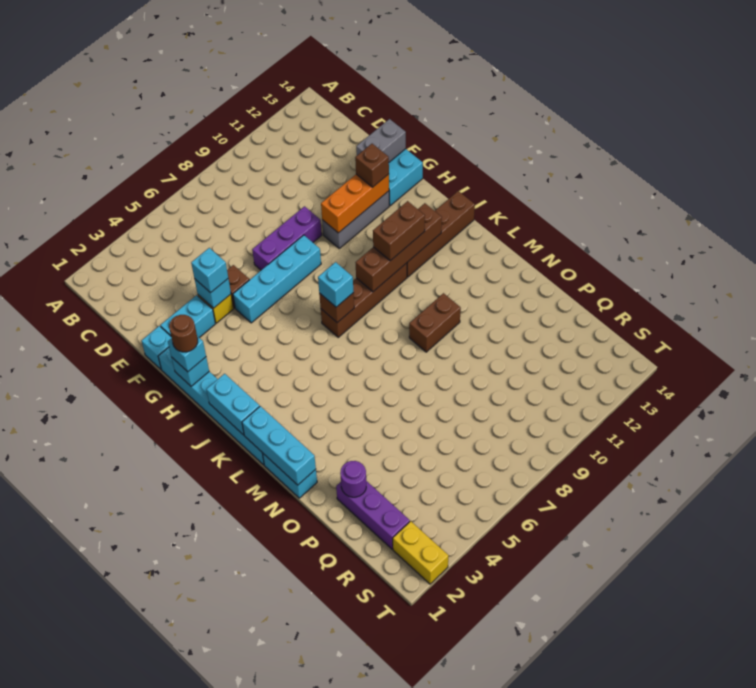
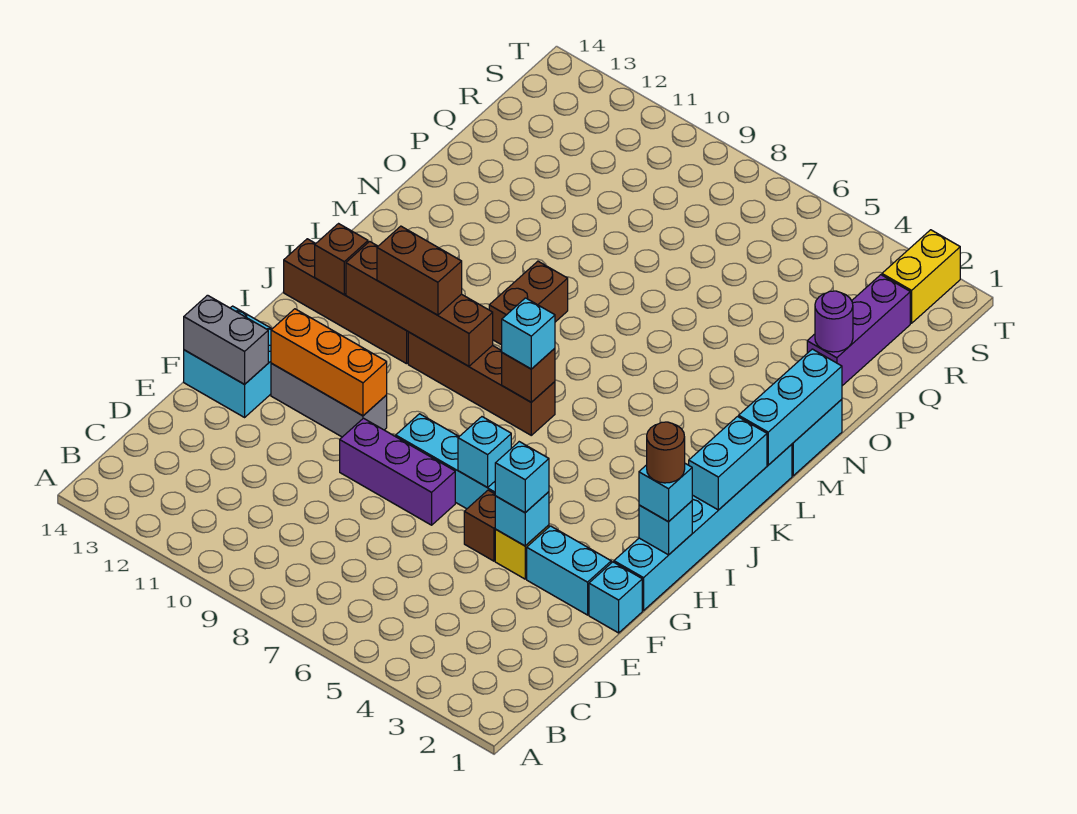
none -> cyan brick G6 level 2
brown brick G12 level 3 -> brown brick J13 level 2
brown brick M9:M10 level 1 -> brown brick L9:M9 level 1

